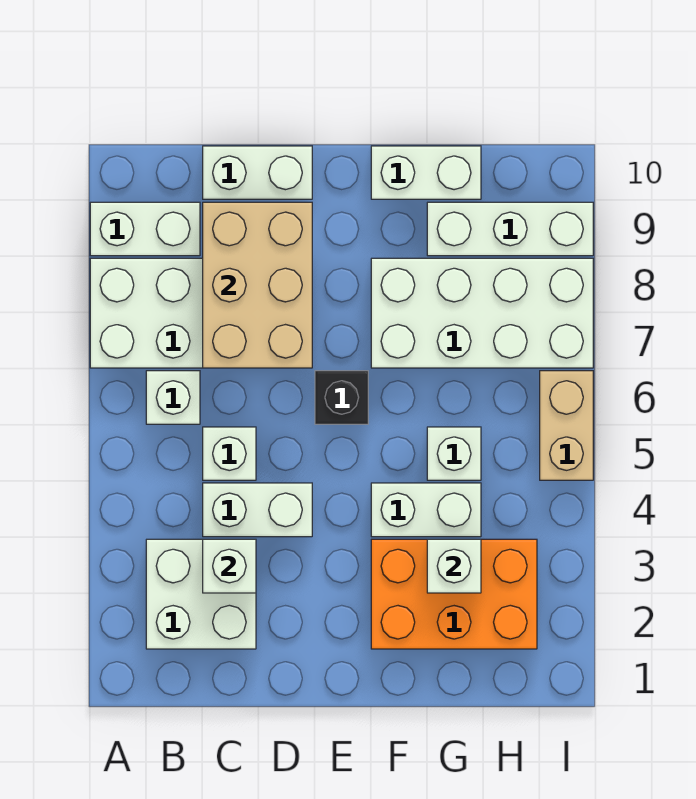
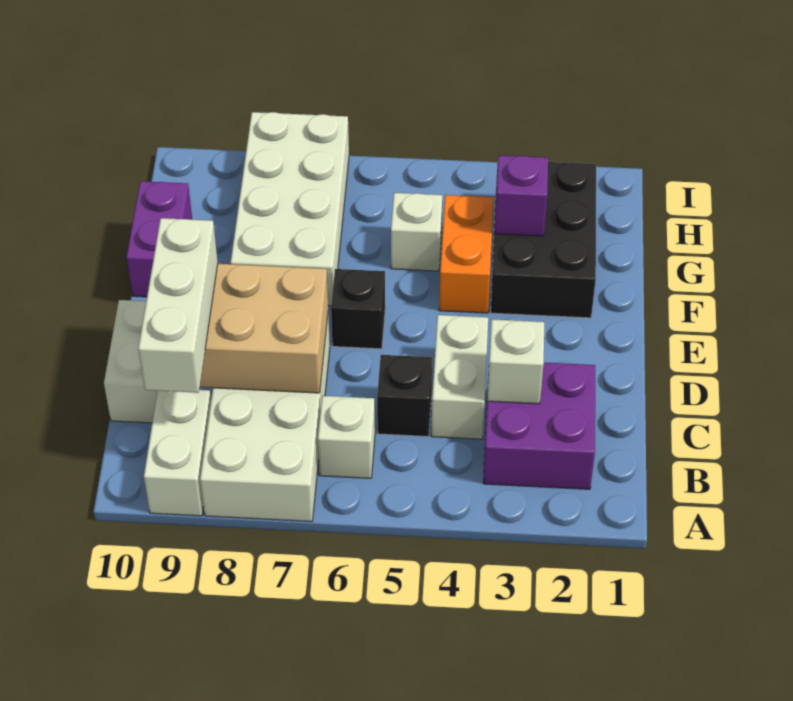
white brick B2:C3 level 1 -> purple brick B2:C3 level 1
white brick C5 level 1 -> black brick C5 level 1
orange brick F2:H3 level 1 -> black brick F2:H3 level 1
white brick F4:G4 level 1 -> orange brick F4:G4 level 1
white brick F10:G10 level 1 -> purple brick F10:G10 level 1
white brick G3 level 2 -> purple brick G3 level 2
white brick G9:I9 level 1 -> white brick B9:D9 level 3
tan brick I5:I6 level 1 -> none

